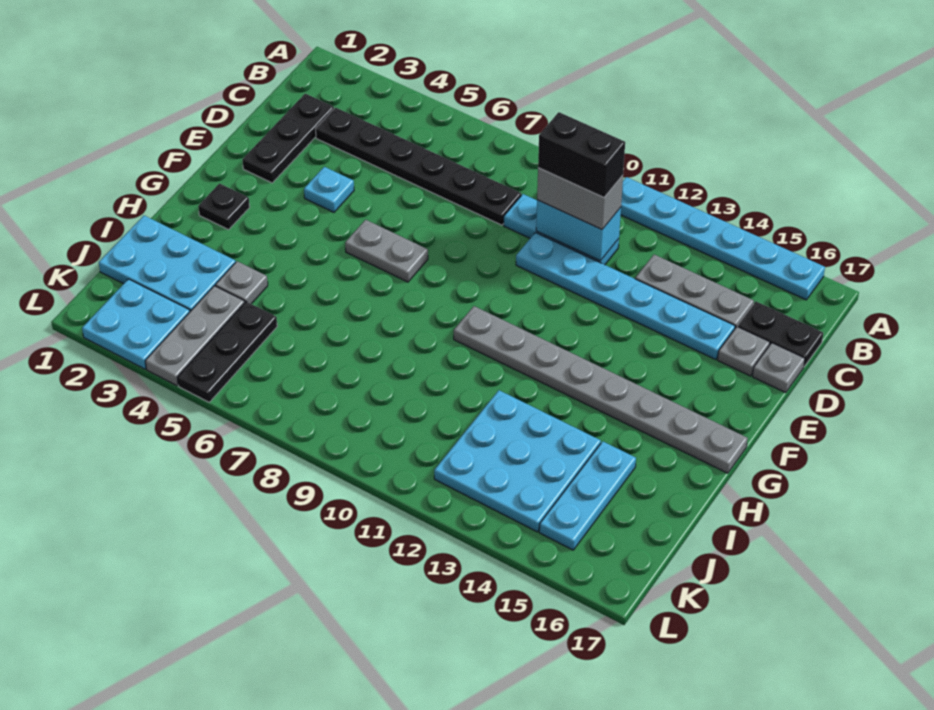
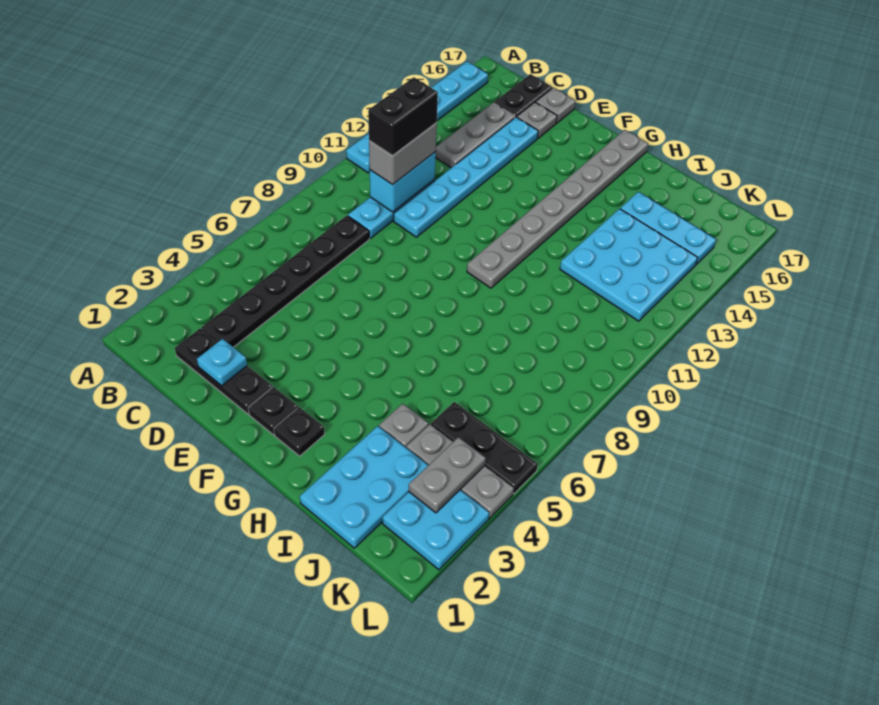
cyan plate E4 level 1 -> cyan plate D2 level 2
none -> black plate F2 level 1
grey plate F6:F7 level 1 -> grey plate K3:K4 level 2

